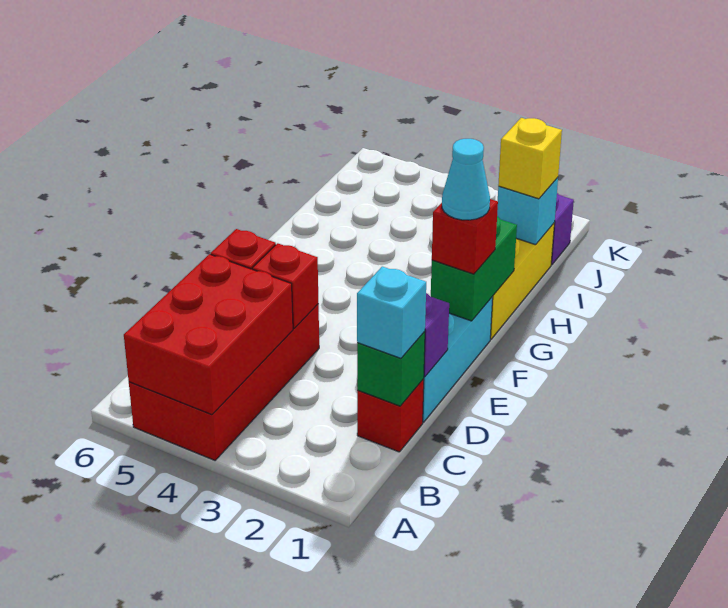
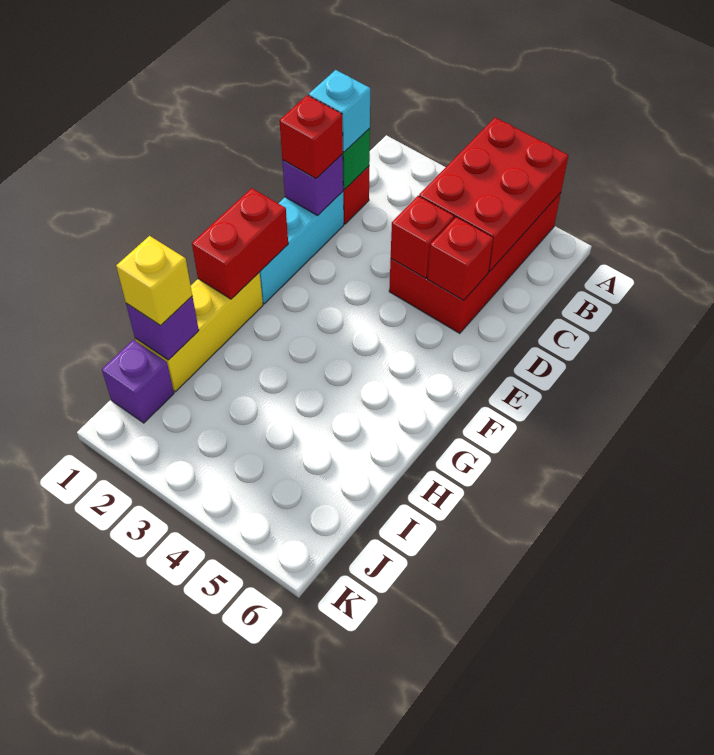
green brick F1:G1 level 2 -> red brick F1:G1 level 2
red brick F1 level 3 -> red brick D1 level 3
cyan cone F1 level 4 -> none
cyan brick I1 level 2 -> purple brick I1 level 2

